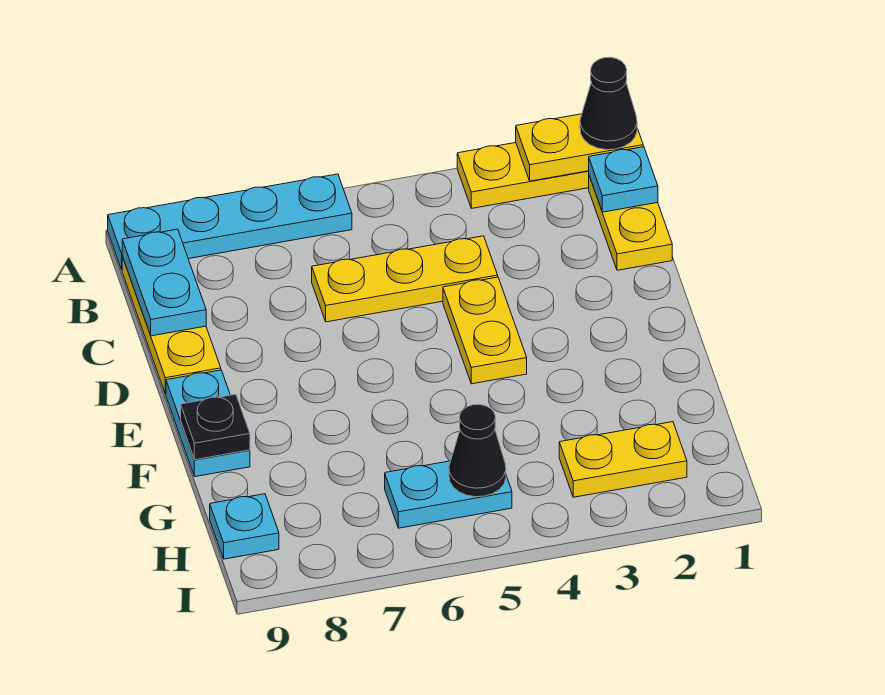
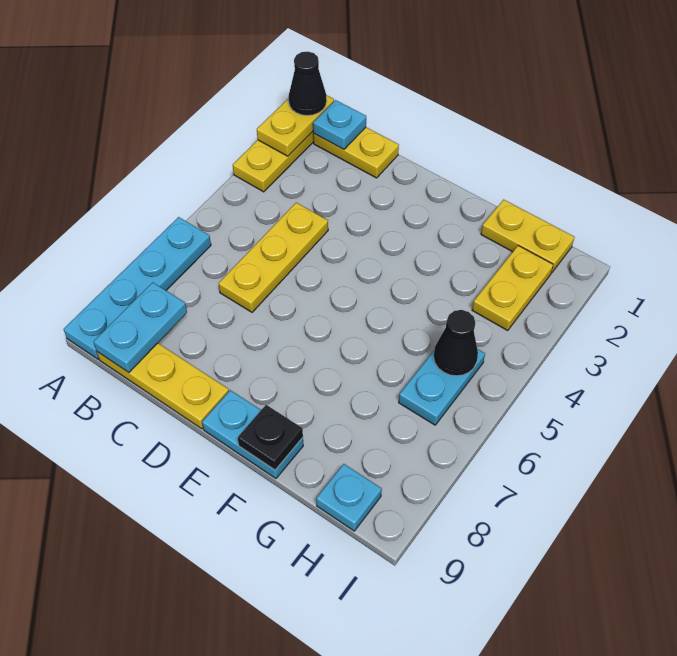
cyan plate B9:C9 level 2 -> cyan plate B8:B9 level 2
yellow plate D4:E4 level 1 -> yellow plate G1:H1 level 1

